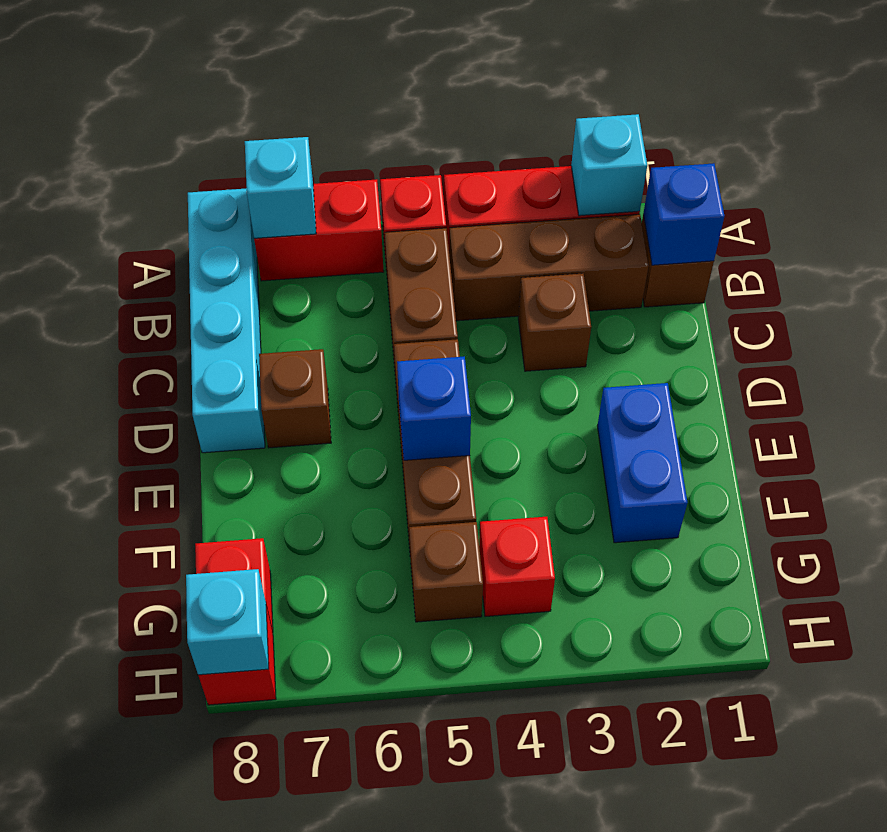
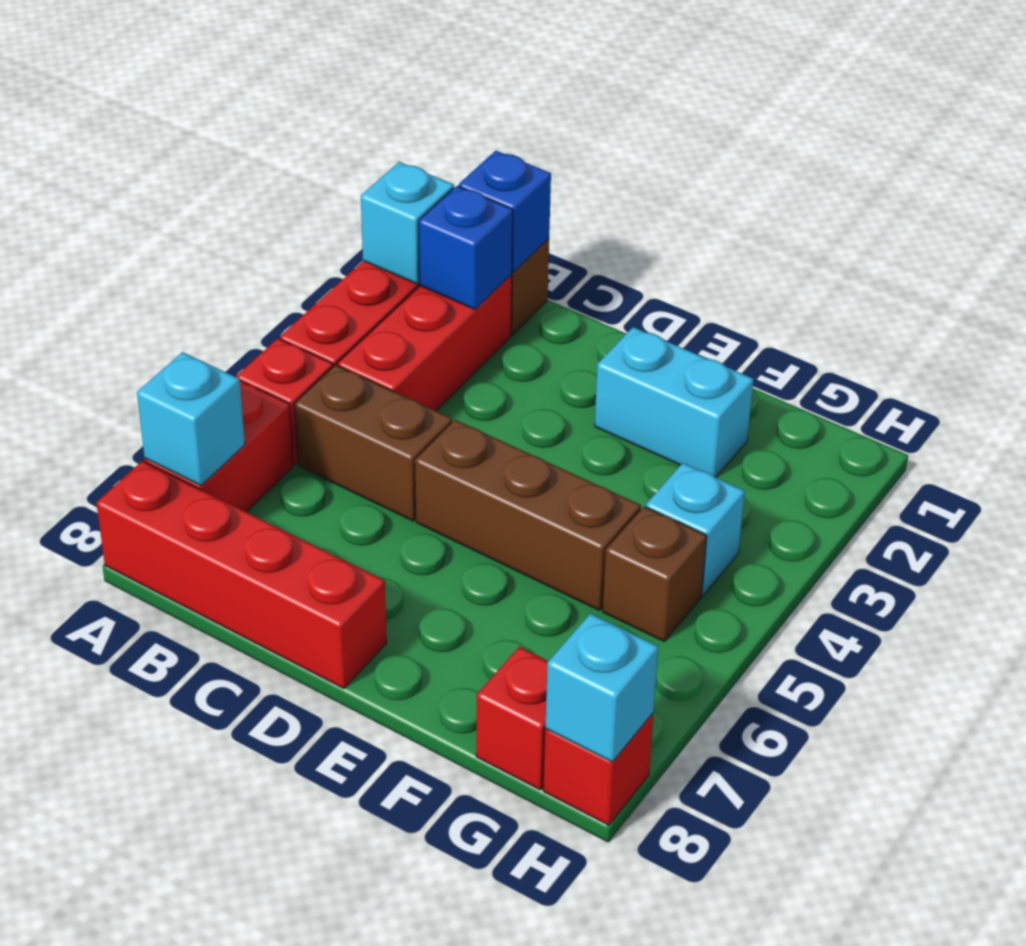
cyan brick A8:D8 level 1 -> red brick A8:D8 level 1
brown brick B2:B4 level 1 -> red brick B2:B4 level 1
brown brick C3 level 1 -> none
brown brick D7 level 1 -> none
blue brick E2:F2 level 1 -> cyan brick E2:F2 level 1
blue brick E5 level 2 -> blue brick B2 level 2
red brick G4 level 1 -> cyan brick G4 level 1

